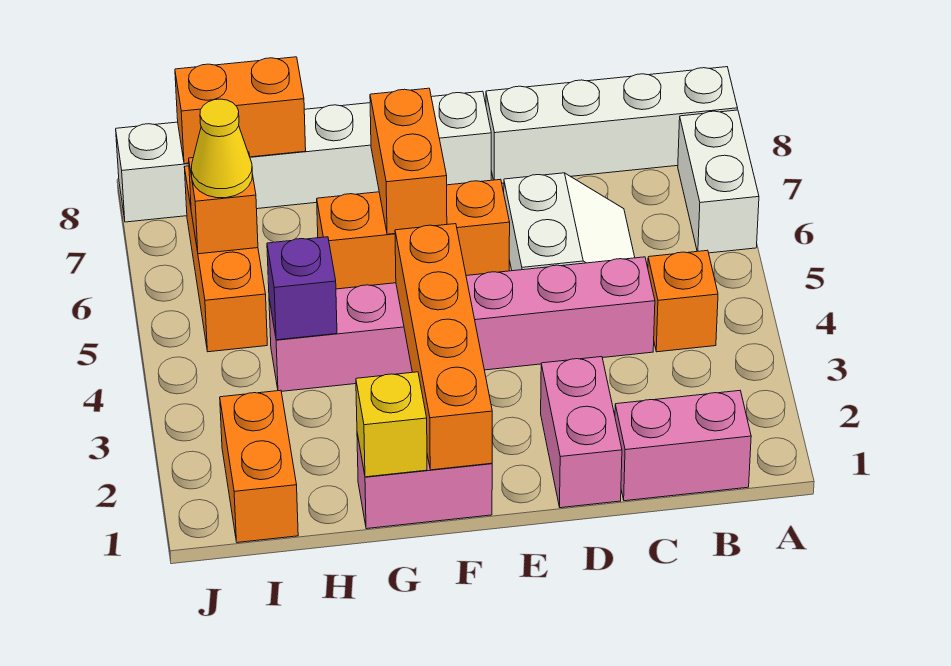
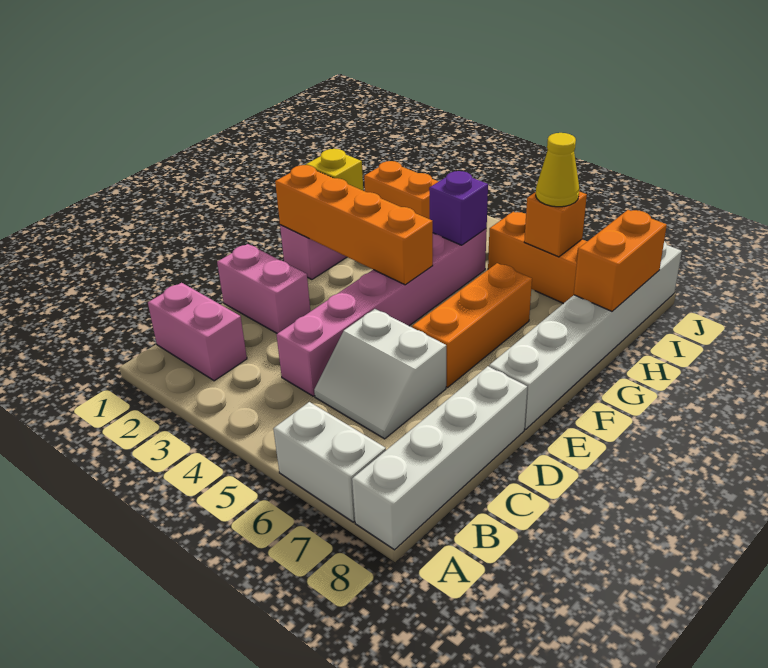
pink brick B1:C1 level 1 -> pink brick B1:B2 level 1
orange brick B4 level 1 -> none
orange brick F6:F7 level 2 -> none

